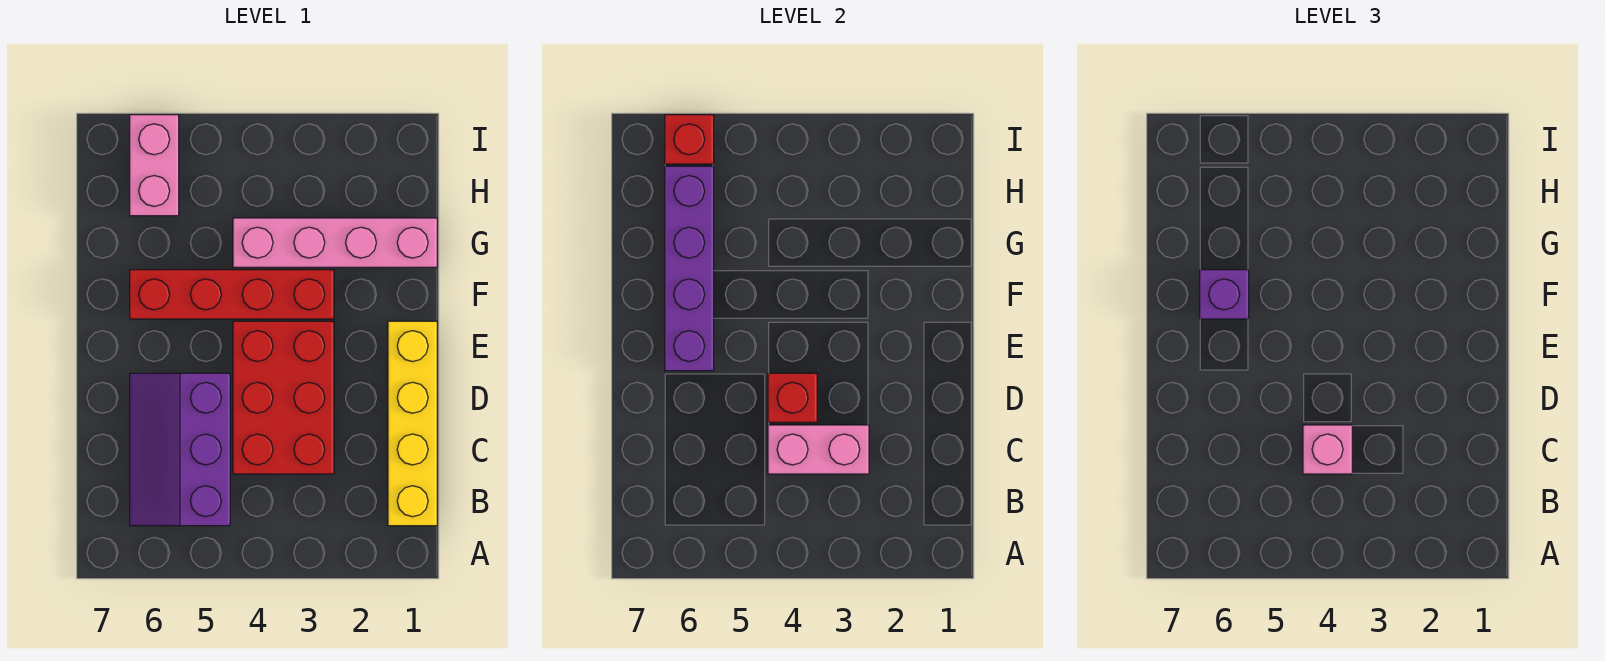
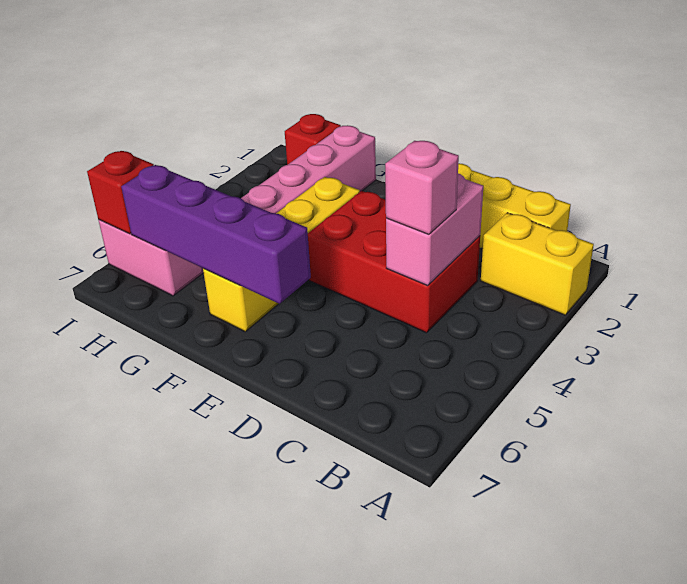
none -> yellow brick A2:B2 level 1
purple slope B5:D6 level 1 top 5 -> none
red brick D4 level 2 -> red brick H1 level 1
red brick F3:F6 level 1 -> yellow brick F3:F6 level 1
purple brick F6 level 3 -> none

